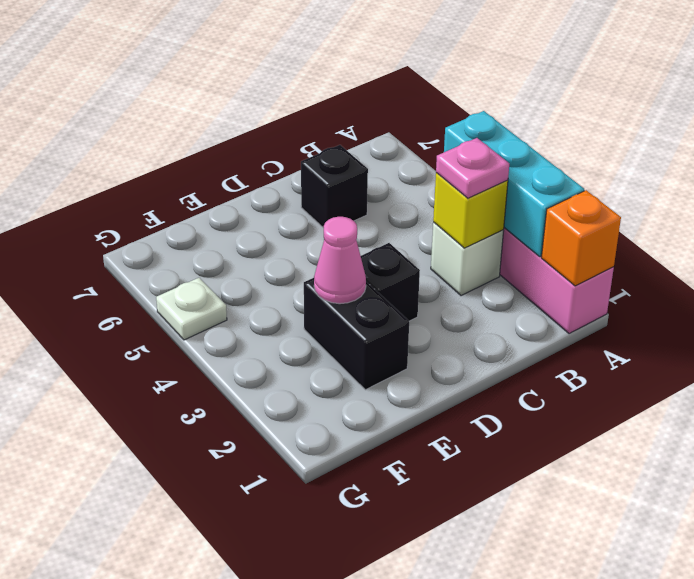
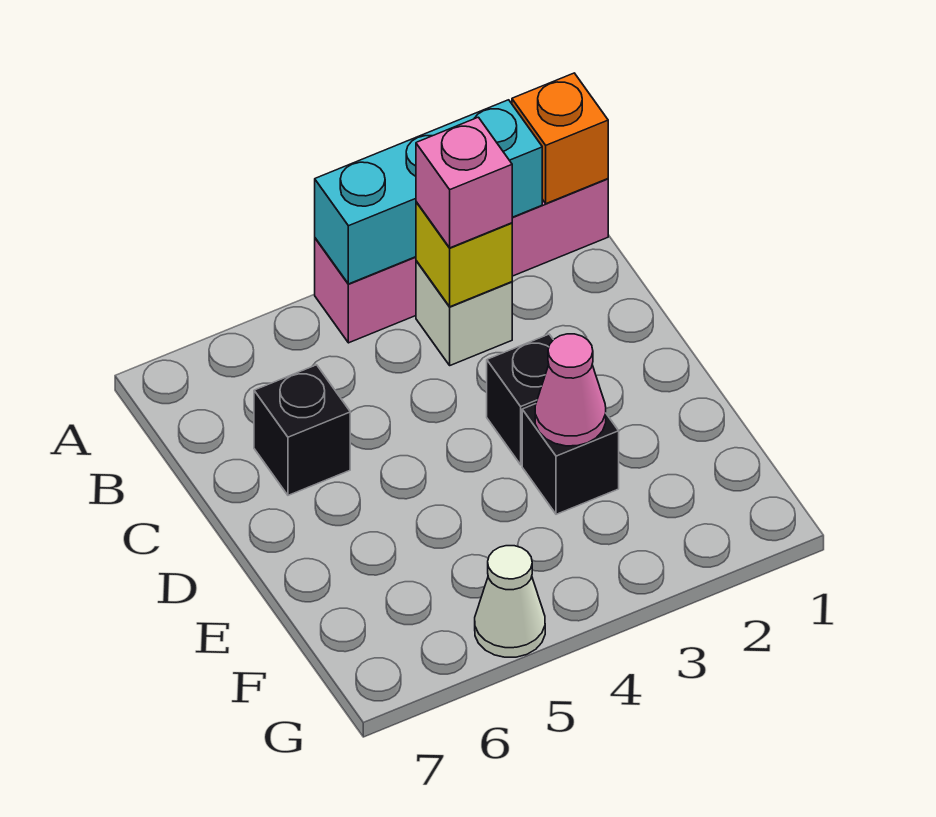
pink plate B3 level 3 -> pink brick B3 level 3
black brick E2:E3 level 1 -> black brick E3 level 1
white plate G5 level 1 -> white cone G5 level 1

